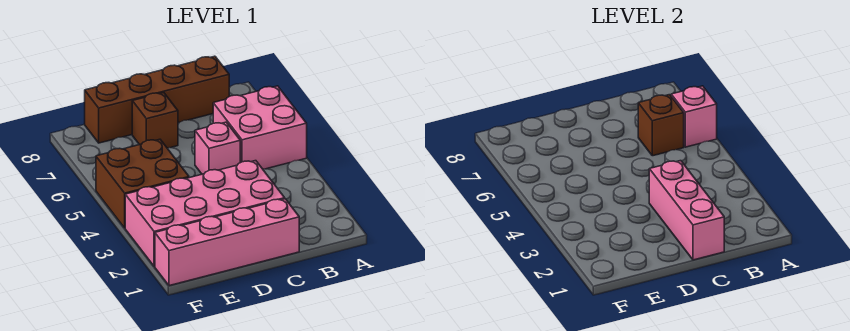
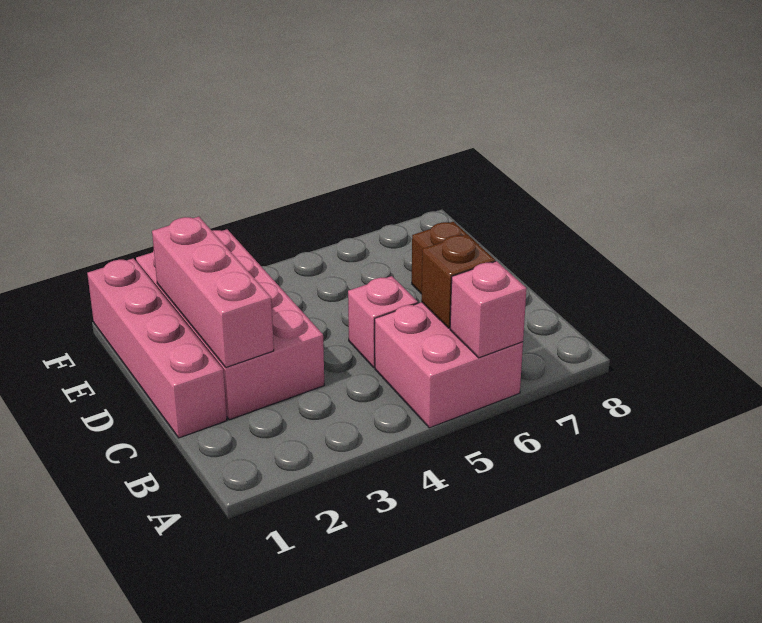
brown brick B8:E8 level 1 -> none
pink brick C1:C3 level 2 -> pink brick C2:E2 level 2
brown brick E4:F5 level 1 -> none

